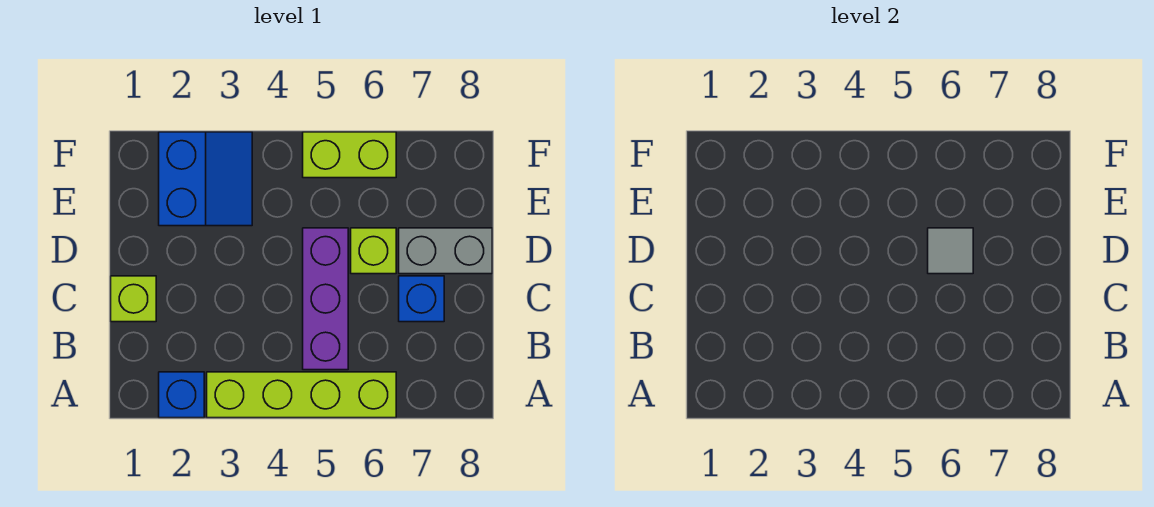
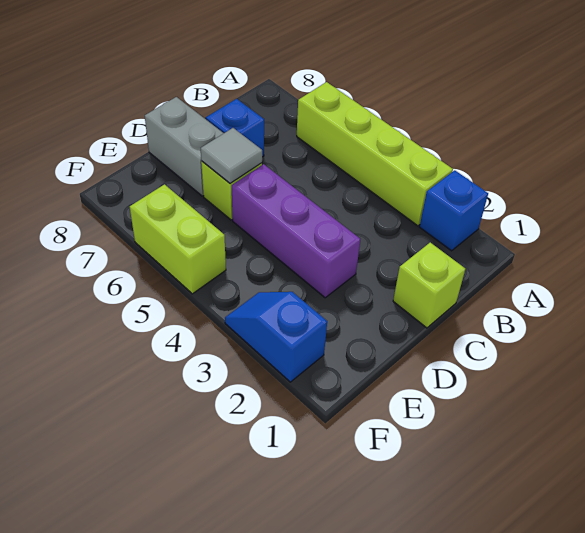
purple brick B5:D5 level 1 -> purple brick D3:D5 level 1
blue slope E2:F3 level 1 top 2 -> blue slope F2:F3 level 1 top 2

